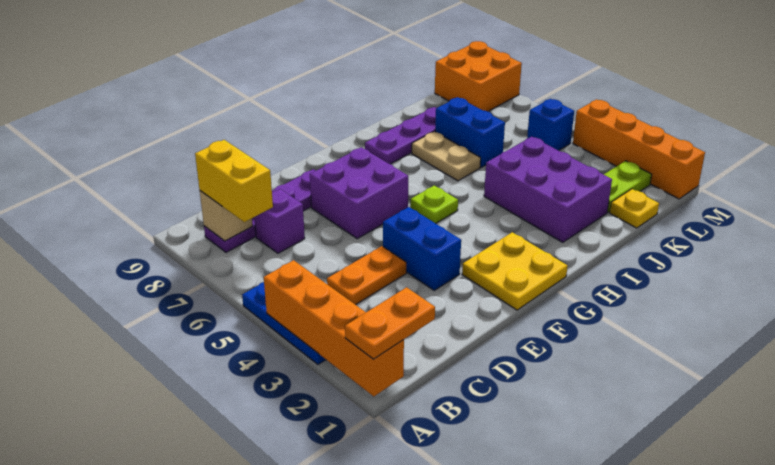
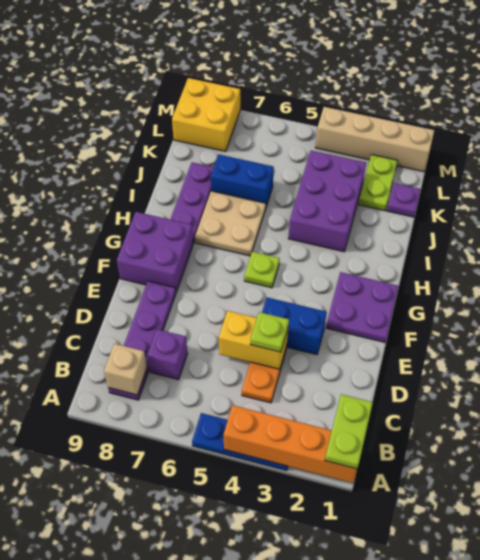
orange plate A1:B1 level 3 -> lime plate A1:B1 level 3
yellow brick B7:B8 level 3 -> yellow brick D4:D5 level 2
none -> lime plate D4 level 3
purple brick E6:F7 level 1 -> purple brick F8:G9 level 1
yellow plate F1:G2 level 1 -> purple plate F1:G2 level 1
purple brick I2:J4 level 1 -> purple brick I3:K4 level 1
tan plate I6:I7 level 1 -> tan plate H6:I7 level 1
yellow plate K1 level 1 -> purple plate K1 level 1
blue brick L5 level 1 -> none
orange brick L8:M9 level 1 -> yellow brick L8:M9 level 1
orange brick M1:M4 level 1 -> tan brick M1:M4 level 1

